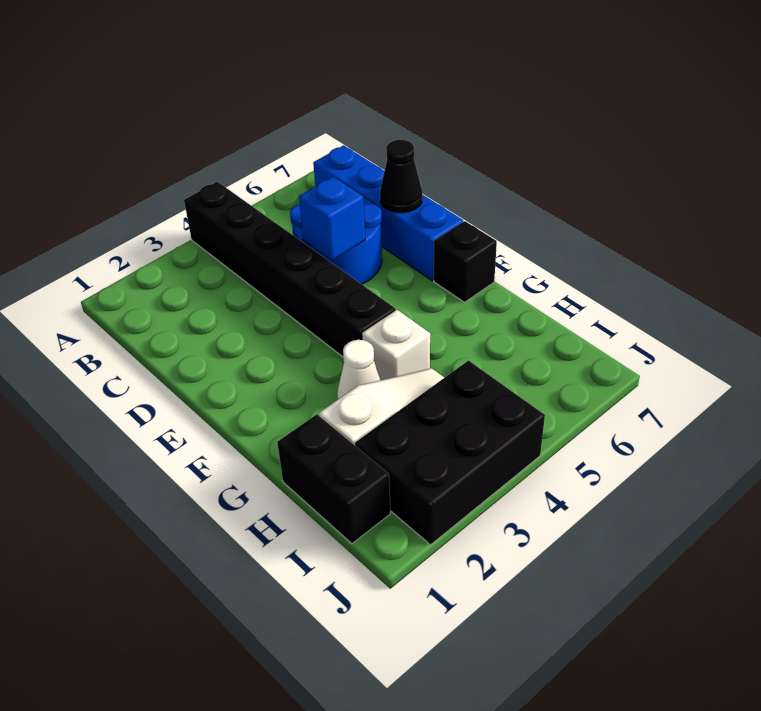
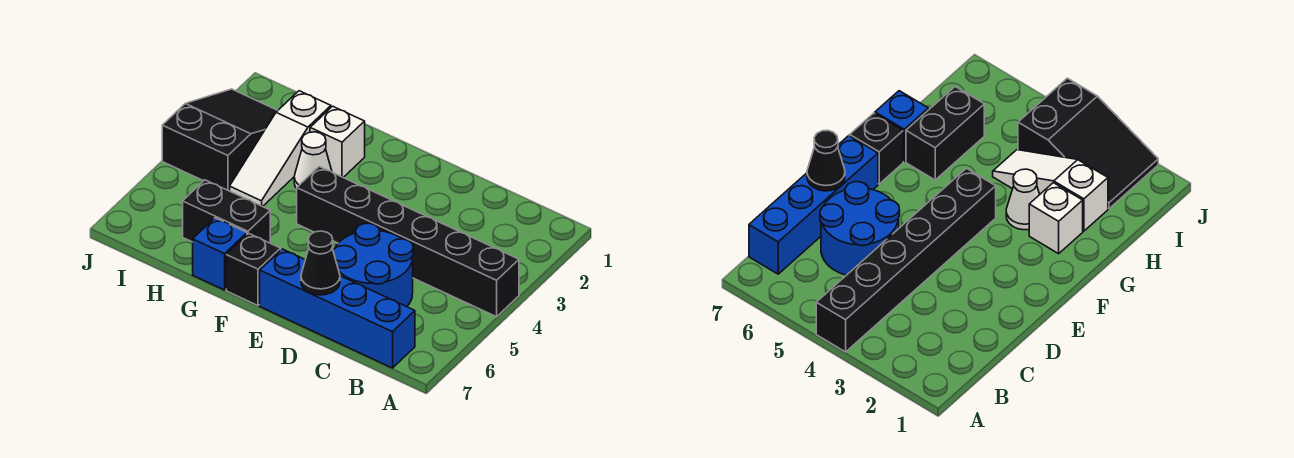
blue brick D5 level 2 -> blue brick G7 level 1
white brick G4 level 1 -> white brick G2 level 1
black brick H1:I1 level 1 -> black brick G6:H6 level 1
black brick I2:J4 level 1 -> black slope I2:J4 level 1 top 4

